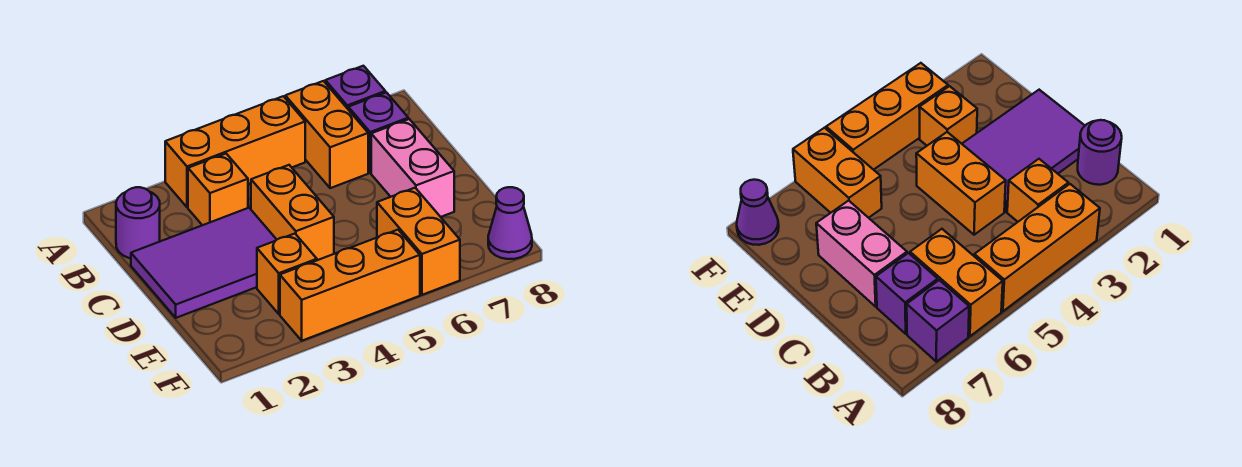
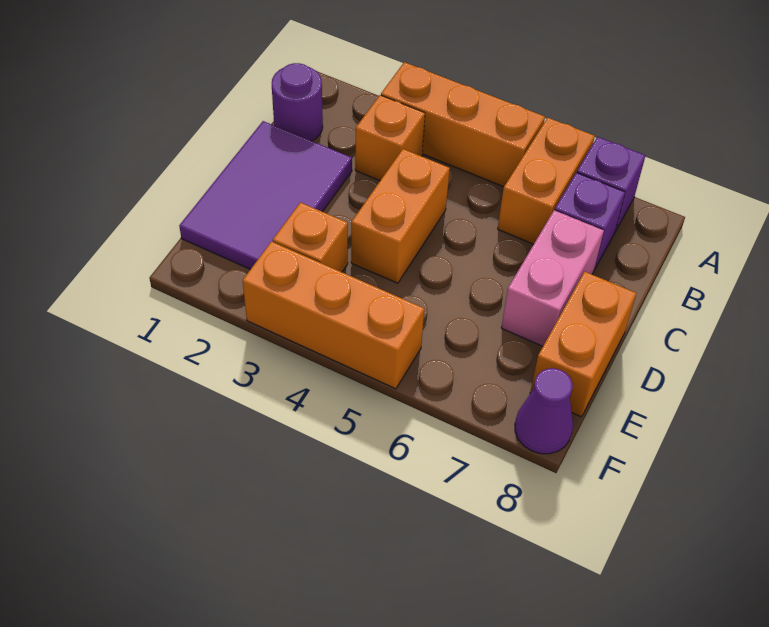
purple tile C1:D3 level 1 -> purple tile C1:E2 level 1
orange brick E6:F6 level 1 -> orange brick D8:E8 level 1

